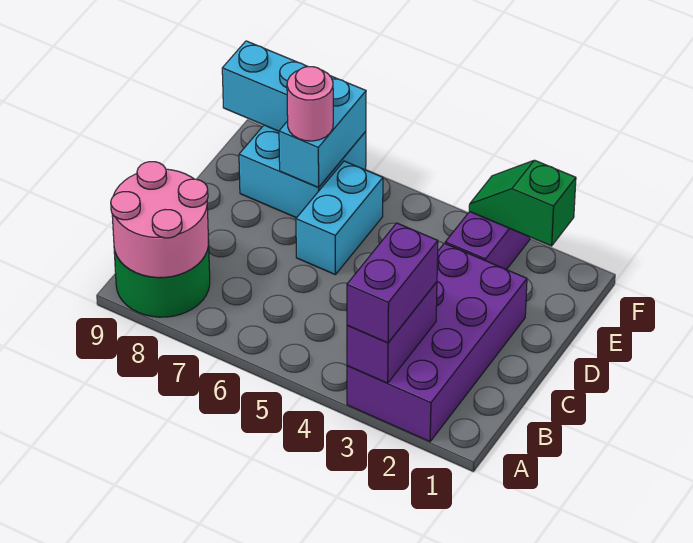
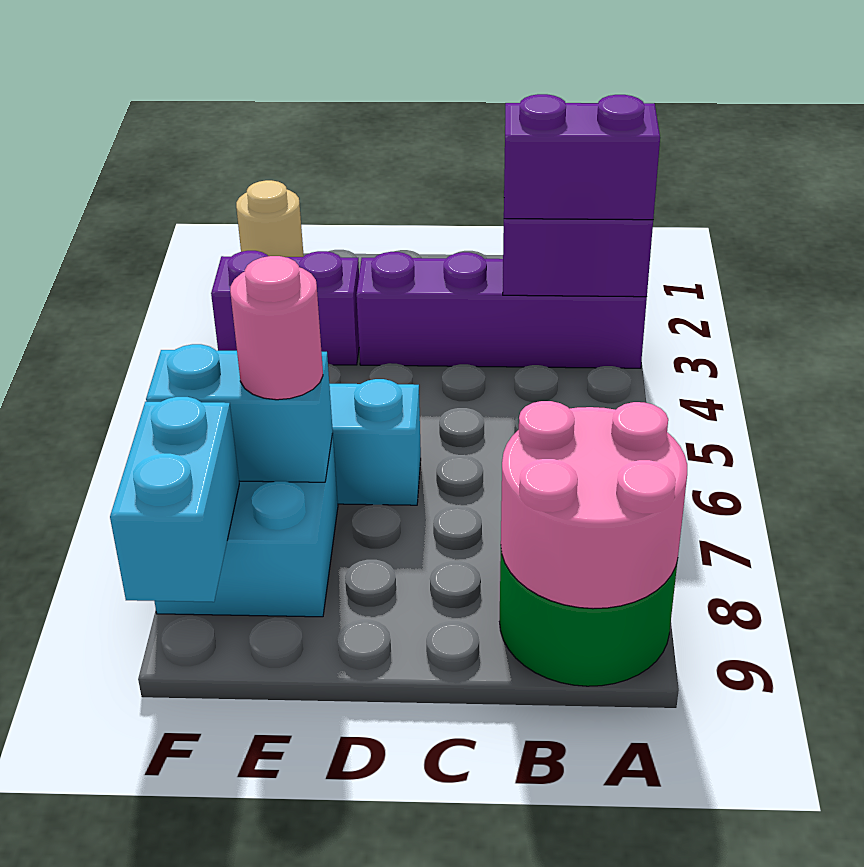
purple brick A2:D3 level 1 -> purple brick A3:D3 level 1
none -> tan round brick F1 level 1
green slope F2:F3 level 2 top 2 -> none

